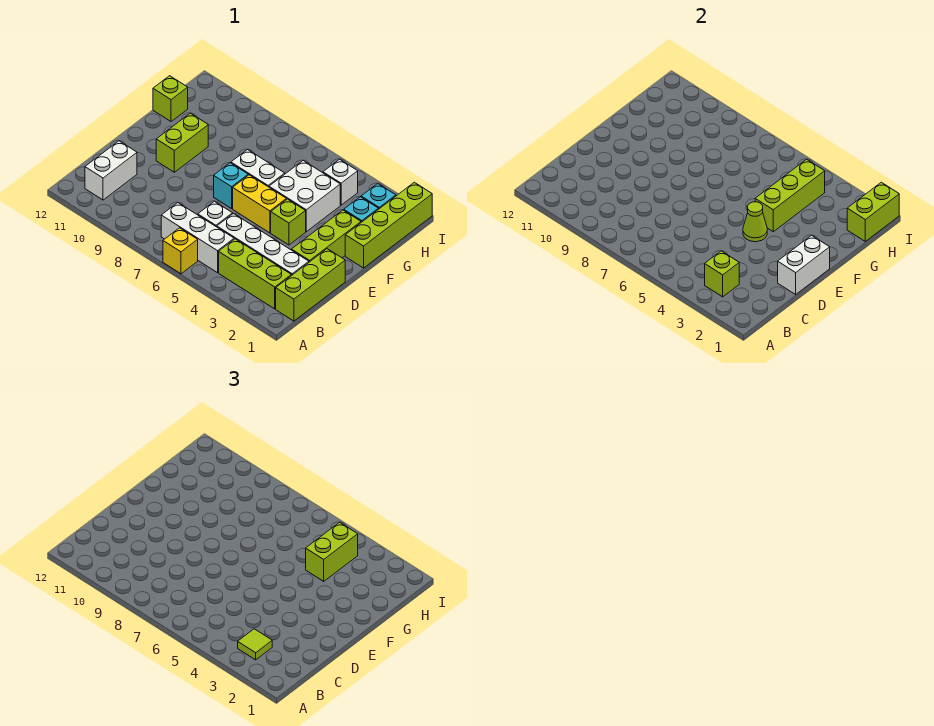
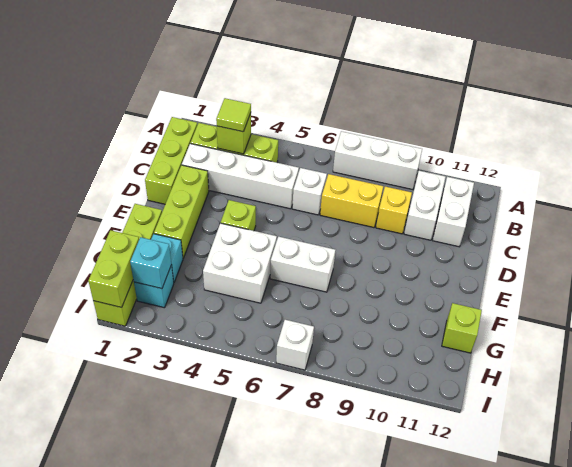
yellow brick A6 level 1 -> yellow brick C9 level 1
white brick B5:B7 level 1 -> white brick A7:A9 level 1
white brick D1:E1 level 2 -> white brick B10:C10 level 1
lime cone E4 level 2 -> none
yellow brick E5:E6 level 1 -> yellow brick C7:C8 level 1
cyan brick E7 level 1 -> cyan brick H2 level 2
lime brick E10:F10 level 1 -> none
lime brick F4:H4 level 2 -> none
lime brick G4:H4 level 3 -> none
white brick H4 level 1 -> white brick I7 level 1

